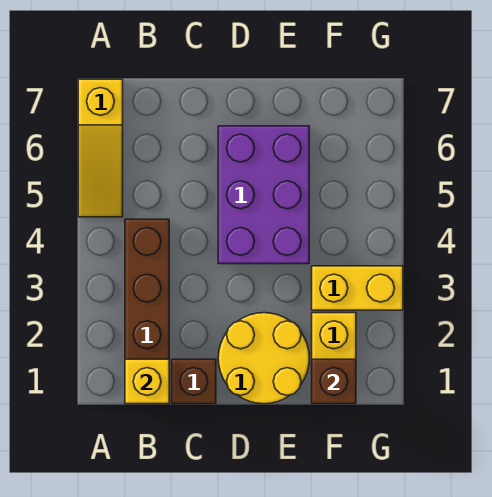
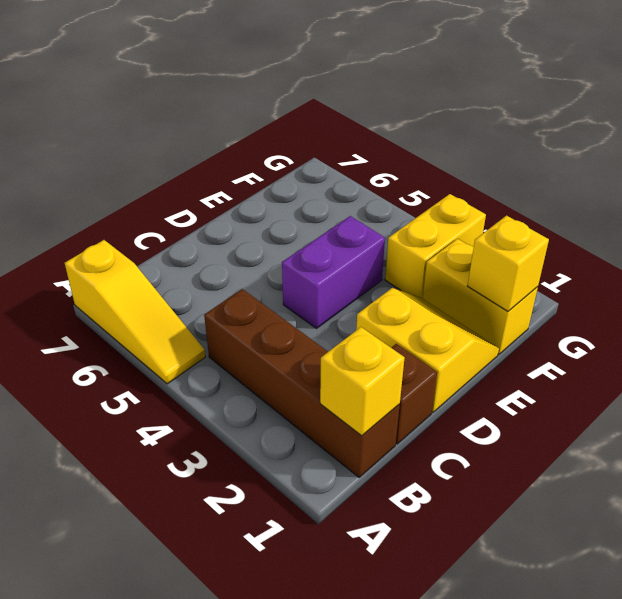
yellow round brick D1:E2 level 1 -> yellow slope D1:E2 level 1 top D
purple brick D4:E6 level 1 -> purple brick D4:E4 level 1
brown brick F1 level 2 -> yellow brick F1 level 2

